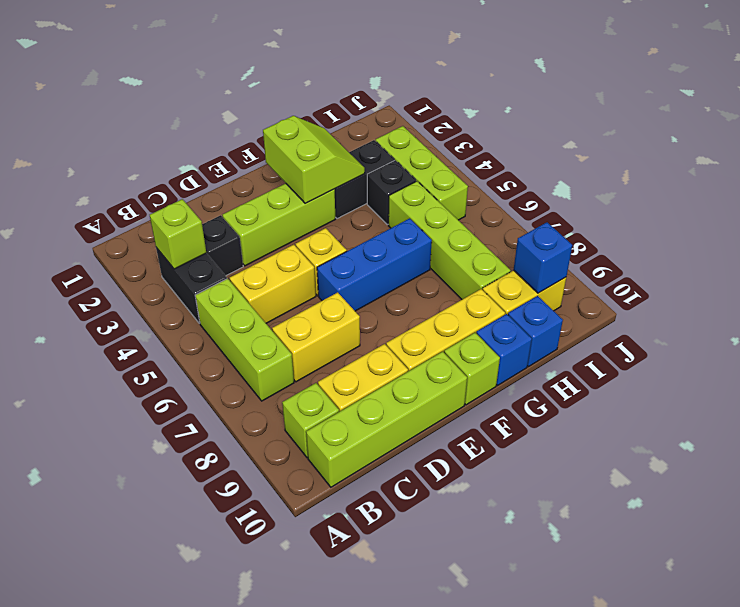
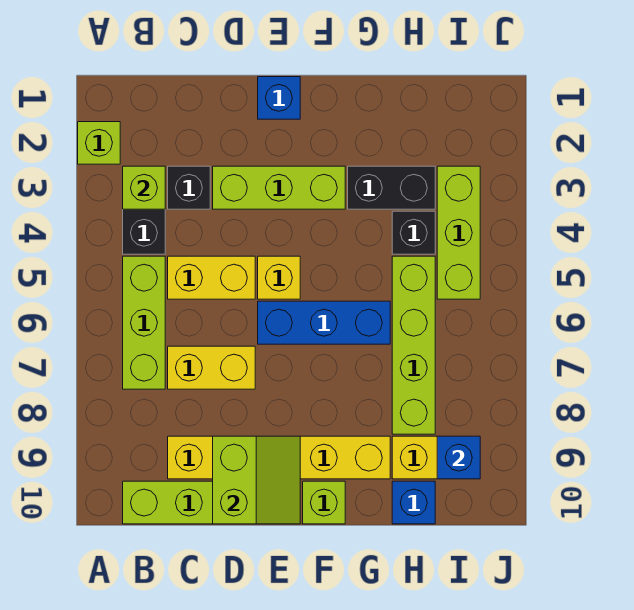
lime brick B9 level 1 -> lime brick A2 level 1
lime slope F2:G3 level 2 top F -> lime slope D9:E10 level 2 top D
blue brick G10 level 1 -> blue brick E1 level 1

